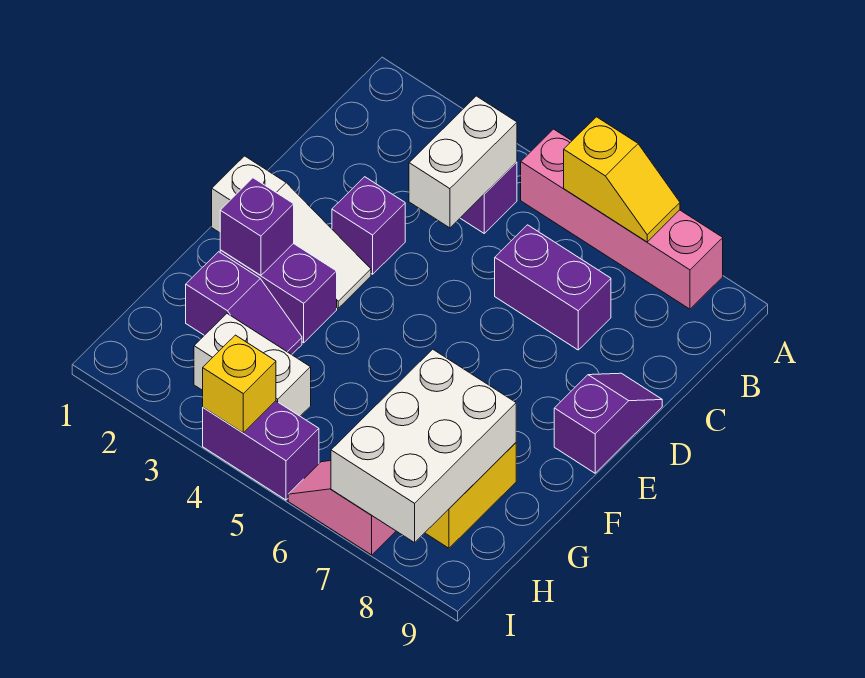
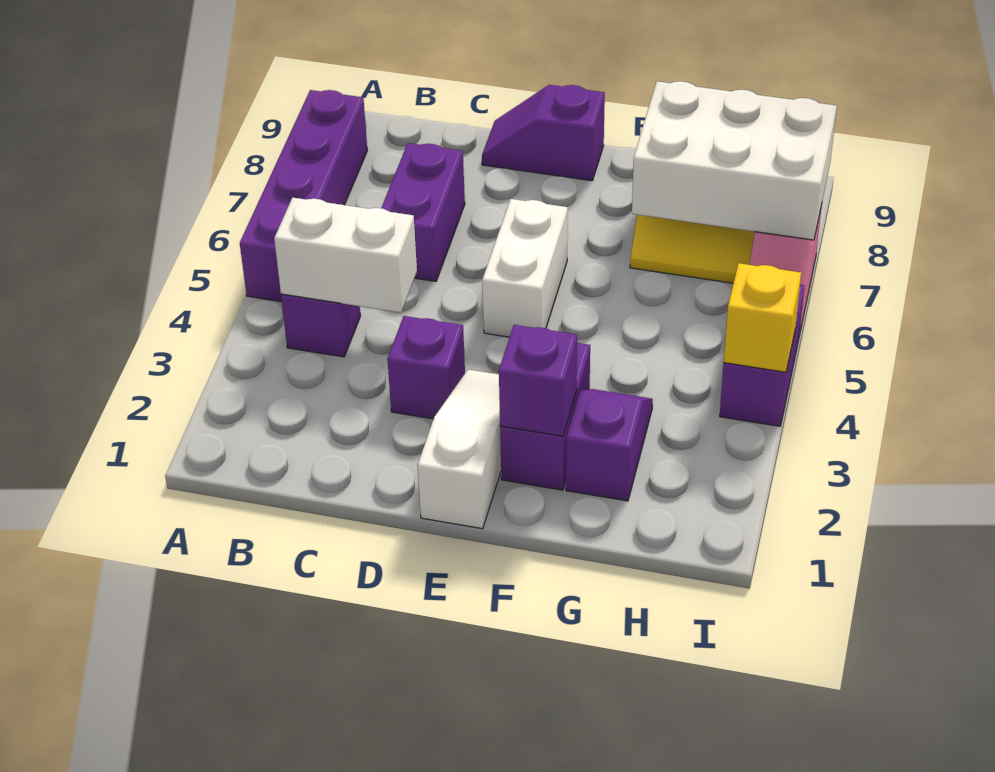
pink brick A5:A8 level 1 -> purple brick A5:A8 level 1
yellow slope A6:A7 level 2 top 6 -> none
white brick H3:H4 level 1 -> white brick E5:E6 level 1

